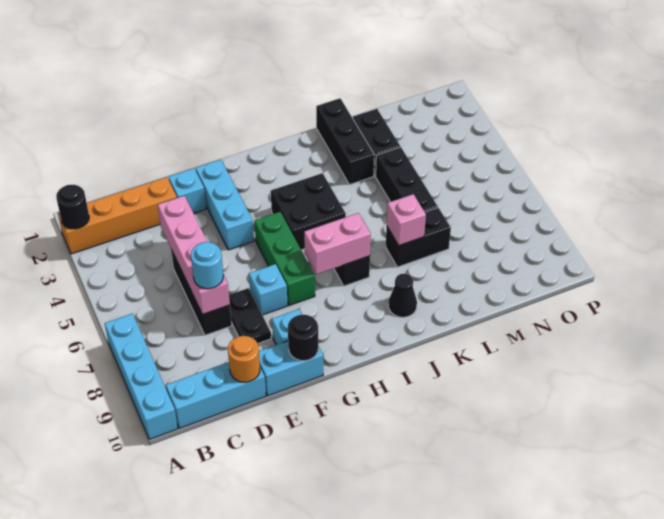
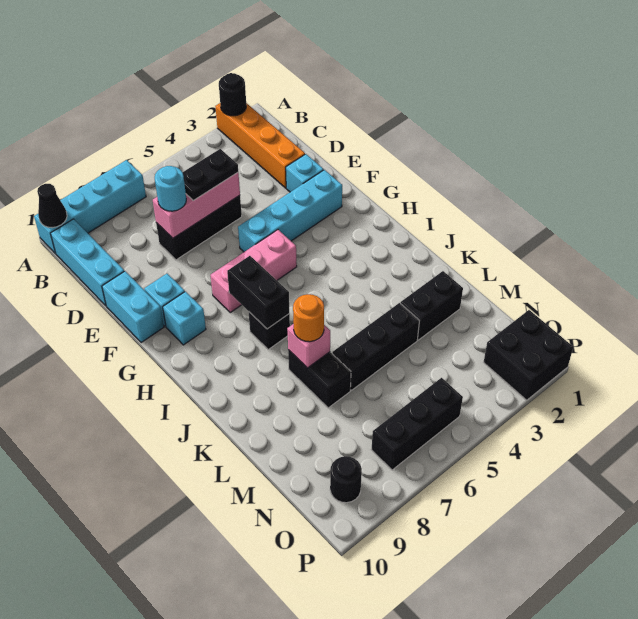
pink brick D4:D7 level 2 -> pink brick D5:D7 level 2
orange round brick D10 level 2 -> orange round brick K7 level 3
black plate E7:E8 level 1 -> black plate D5:D6 level 3
cyan brick F2:F4 level 1 -> cyan brick F2:F5 level 1
cyan brick F7 level 1 -> cyan brick G9 level 1
black round brick F10 level 2 -> black round brick O9 level 1
green brick G5:G7 level 1 -> pink brick G5:G7 level 1
black brick H4:I5 level 1 -> black brick O1:P2 level 1
pink brick H7:I7 level 2 -> black brick H7:I7 level 2
black cone J9 level 1 -> black cone A10 level 2
black brick K1:K3 level 1 -> black brick O5:O7 level 1

